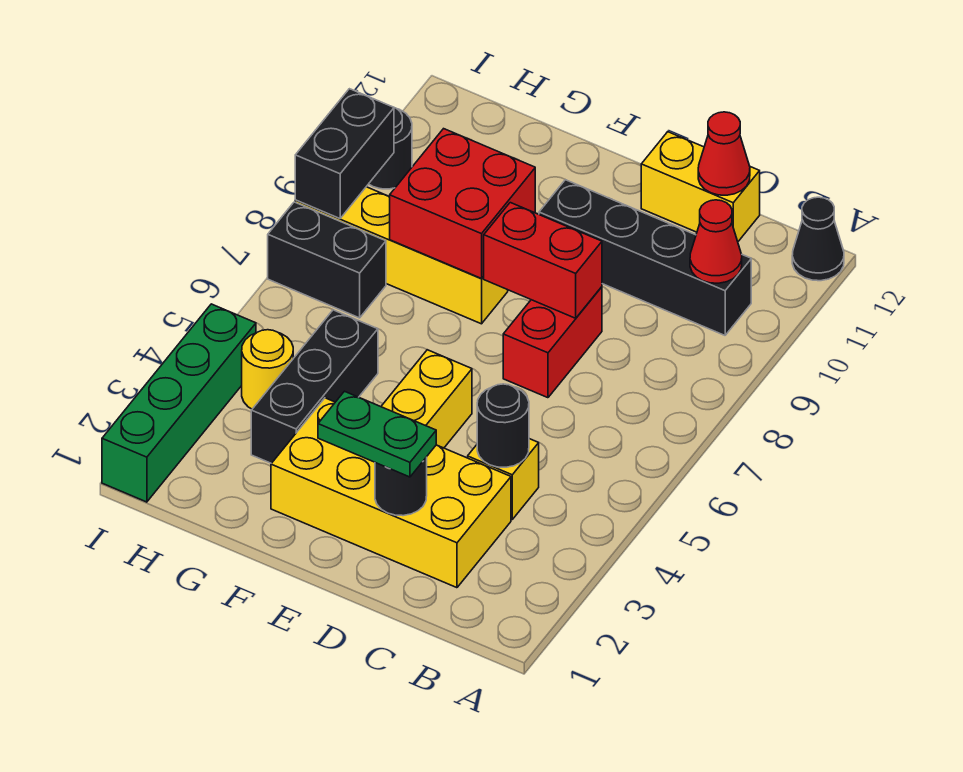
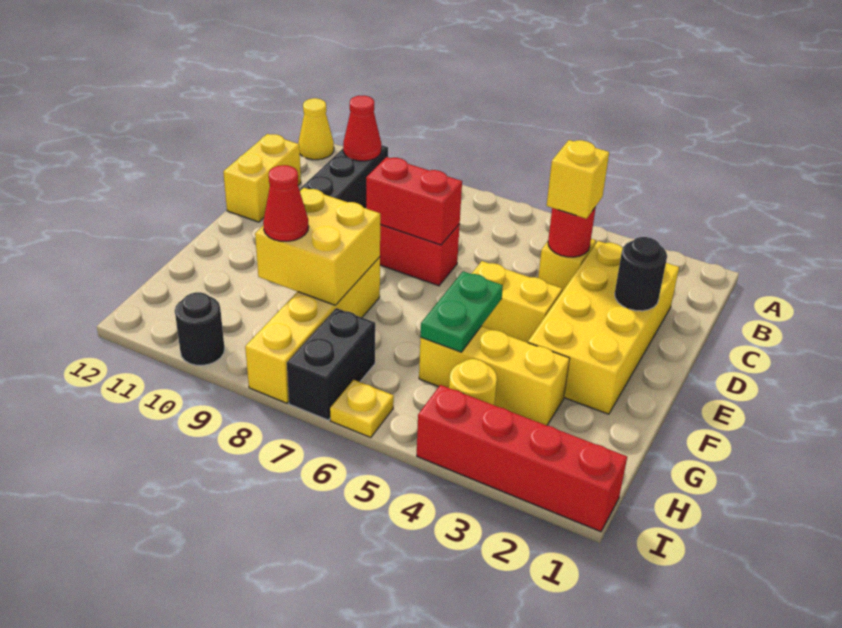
black cone A12 level 1 -> yellow cone A12 level 1
black round brick C4 level 2 -> red round brick C4 level 2
none -> yellow brick C4 level 3
red cone C12 level 2 -> red cone G9 level 3
green plate D2:E2 level 3 -> green plate F5:G5 level 2
red brick D8:E8 level 2 -> red brick D7:D8 level 2
red brick F8:G9 level 2 -> yellow brick F8:G9 level 2
black brick G3:G5 level 1 -> yellow brick G3:G5 level 1
green brick I1:I4 level 1 -> red brick I1:I4 level 1
none -> yellow plate I6 level 1
black brick I8:I9 level 2 -> none

